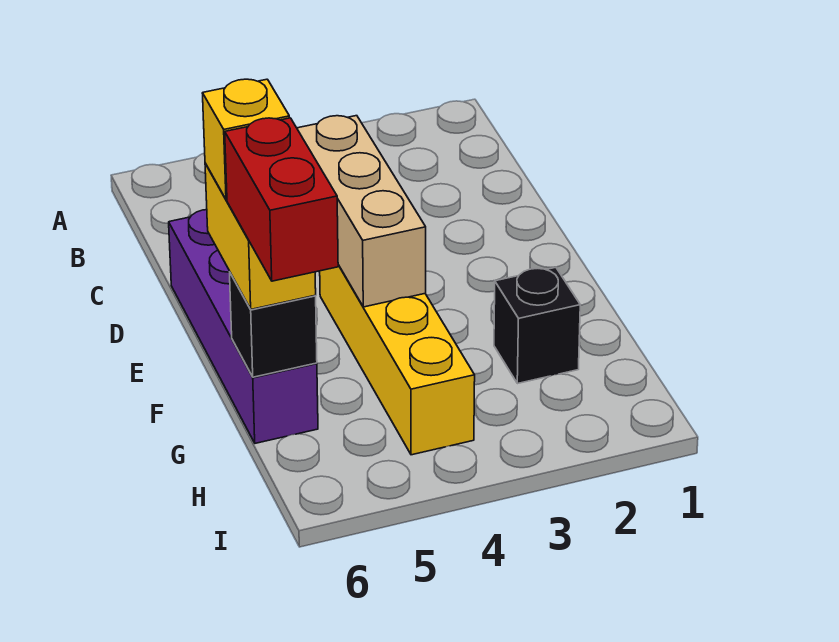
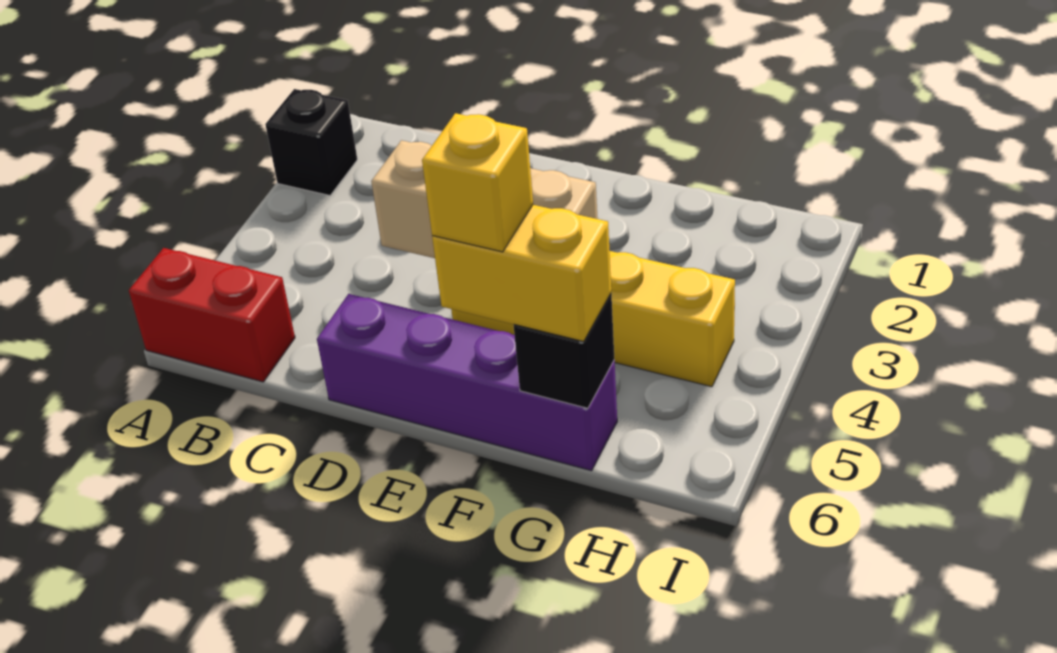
black brick G2 level 1 -> black brick A2 level 1
red brick G6:H6 level 4 -> red brick A6:B6 level 1

